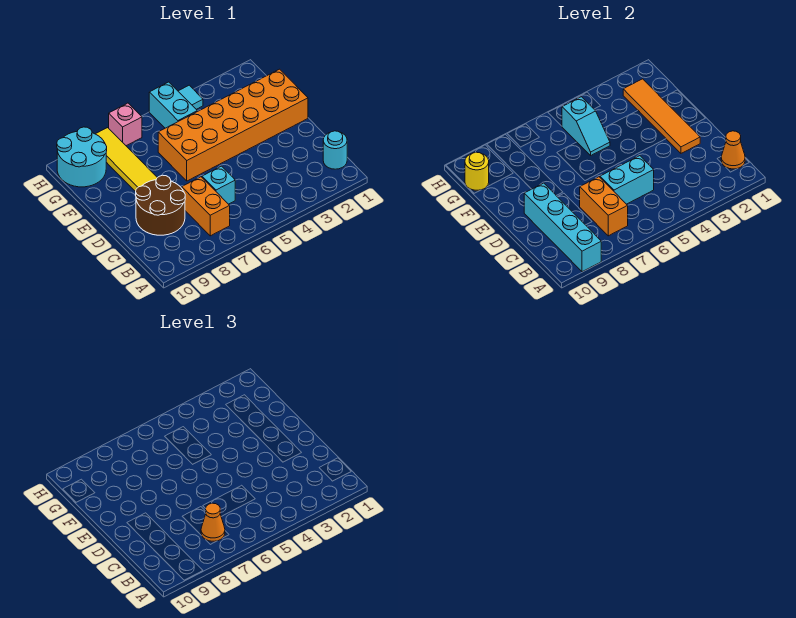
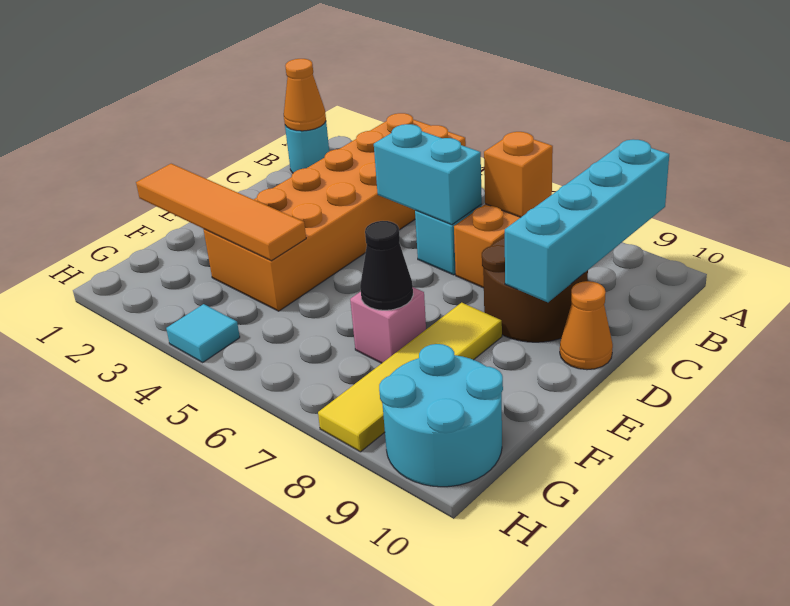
orange brick B7:C7 level 2 -> orange brick B7 level 2
orange cone B7 level 3 -> orange cone D10 level 1
orange tile D2:G2 level 2 -> orange tile F1:F4 level 2
orange brick E1:F6 level 1 -> orange brick A3:F4 level 1
cyan slope F5:G5 level 2 top G -> none
none -> black cone F7 level 2
cyan brick G5:H5 level 1 -> none
yellow round brick G10 level 2 -> none
pink brick H7 level 1 -> pink brick F7 level 1

